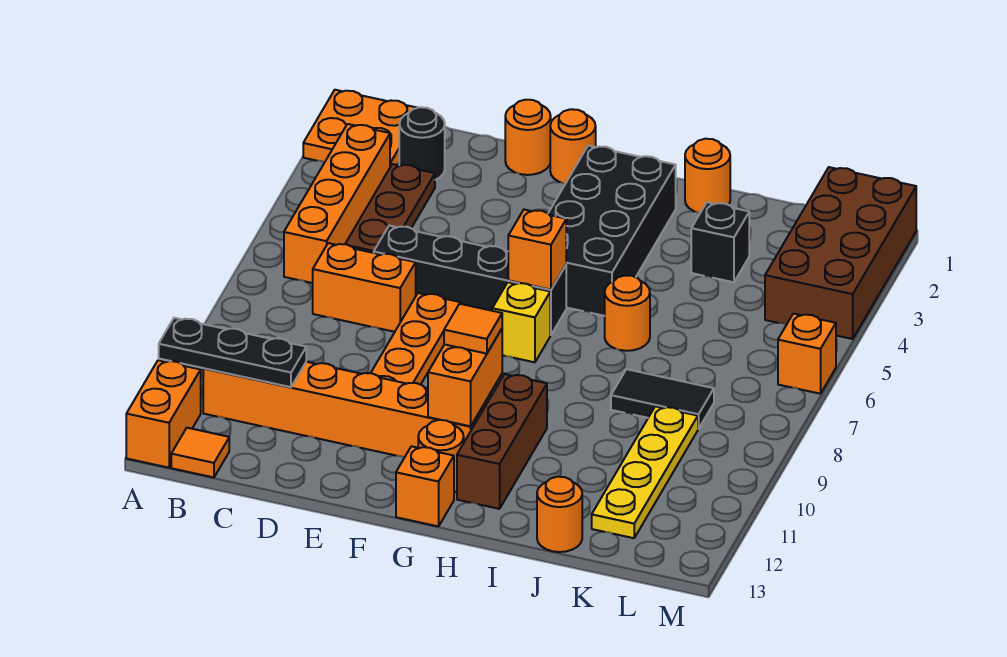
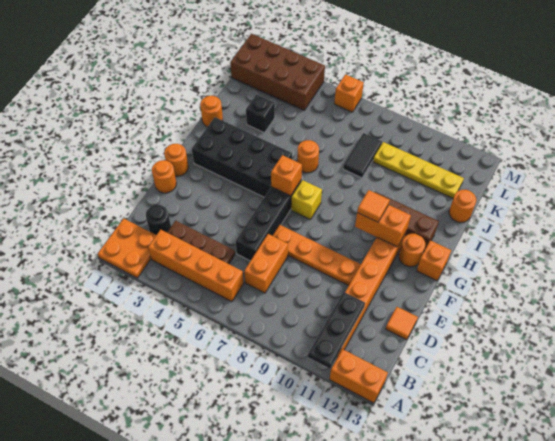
orange tile B13 level 1 -> orange tile D13 level 1

